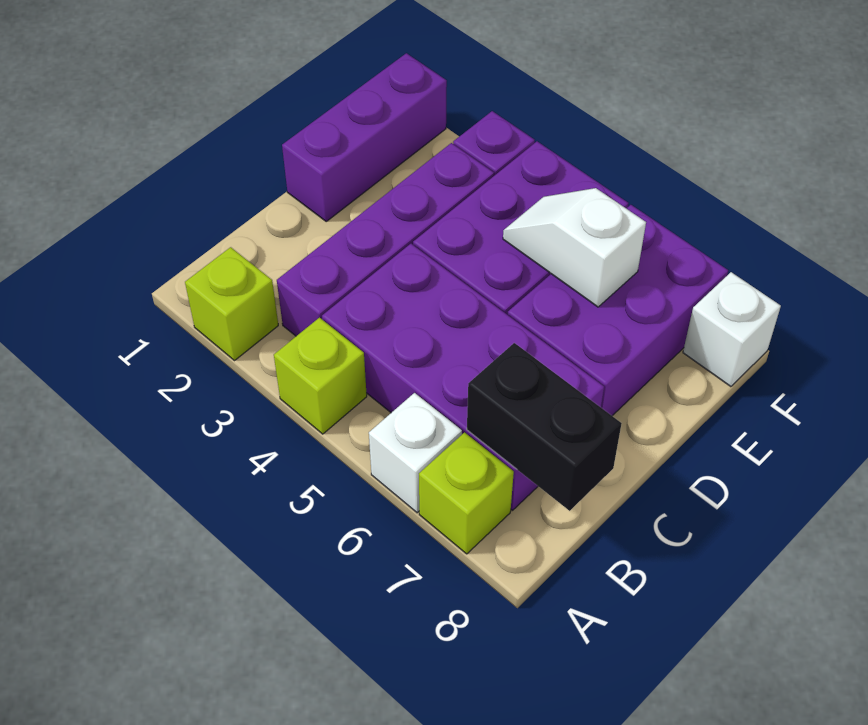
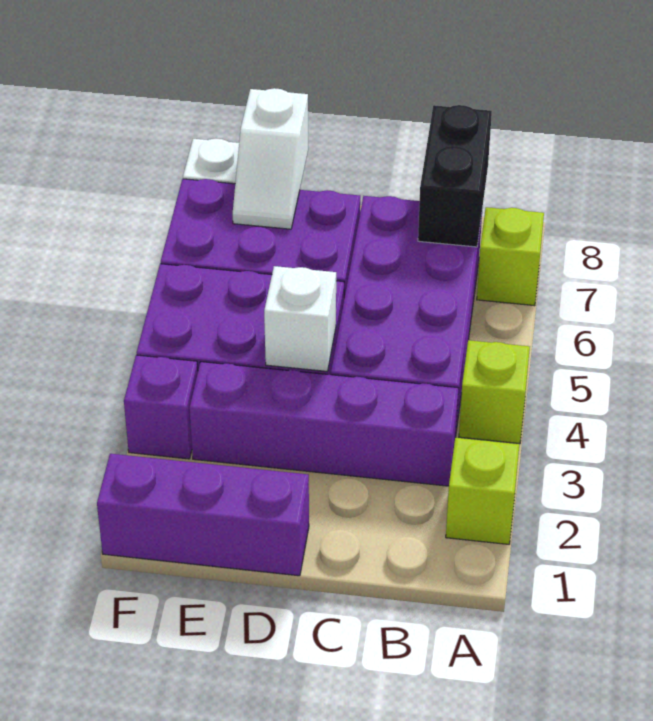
white brick A6 level 1 -> white brick D4 level 2
white slope E5:E6 level 2 top 6 -> white slope E7:E8 level 2 top 8

